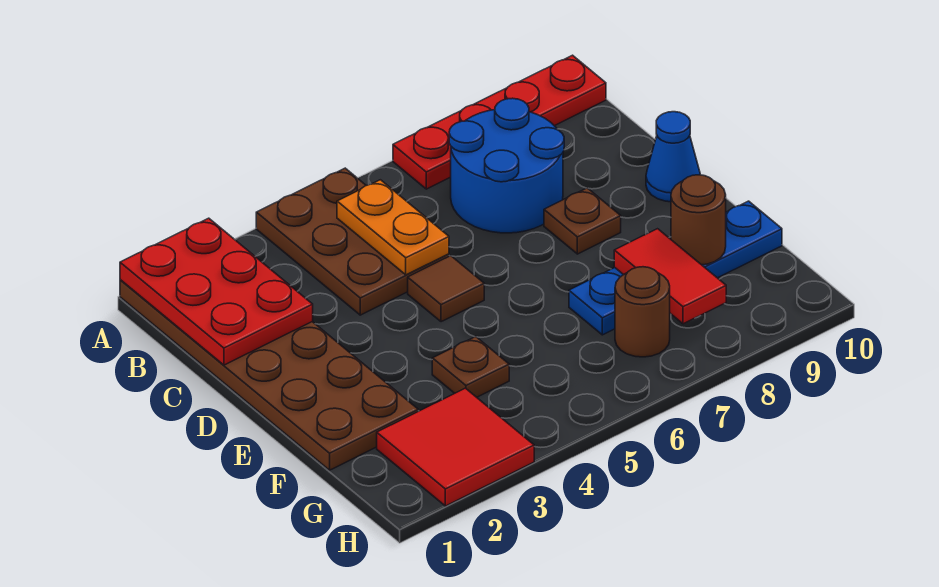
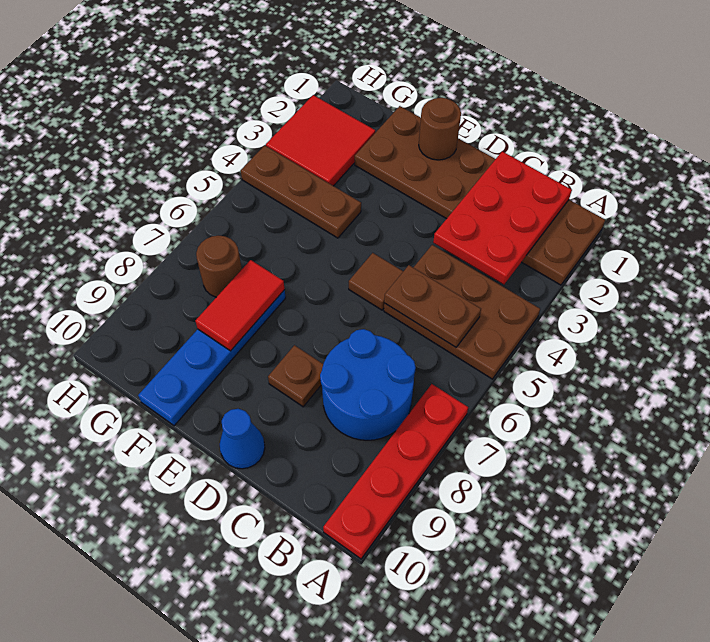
red plate A1:C2 level 2 -> red plate B1:C3 level 2
orange plate B5:C5 level 2 -> brown plate B5:C5 level 2
brown plate F4 level 1 -> brown plate F4:H4 level 1
red tile F8:G8 level 2 -> red tile F7:F8 level 2
brown round brick F9 level 2 -> brown round brick E1 level 2

